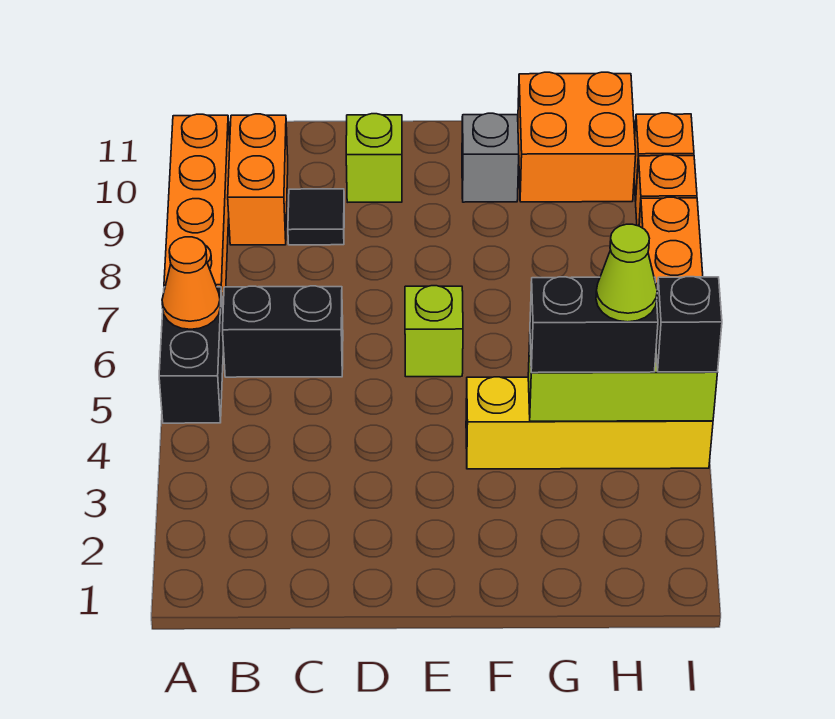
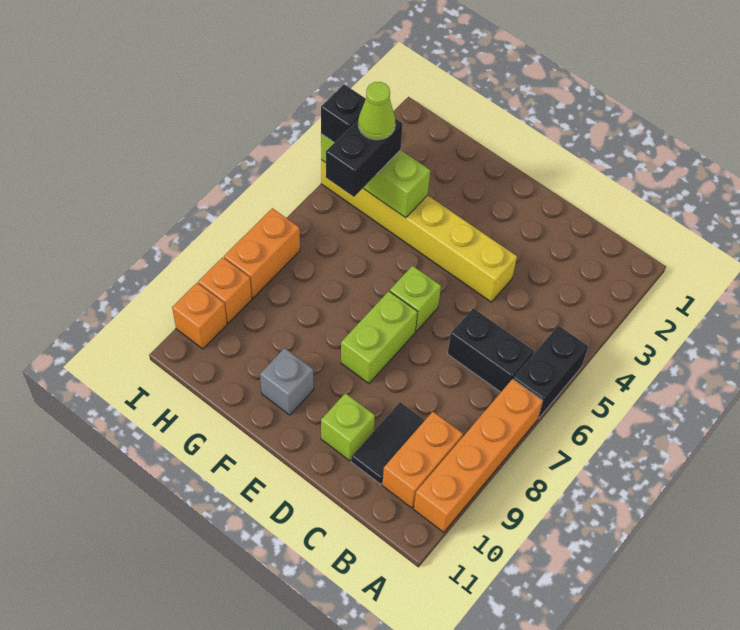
orange cone A6 level 2 -> none
black tile C9 level 1 -> black tile C9:C10 level 1
none -> lime brick E7:E8 level 1
yellow brick F4:I4 level 1 -> yellow brick D4:I4 level 1
black brick G4:H4 level 3 -> black brick H4:H5 level 3
orange brick G10:H11 level 1 -> none

